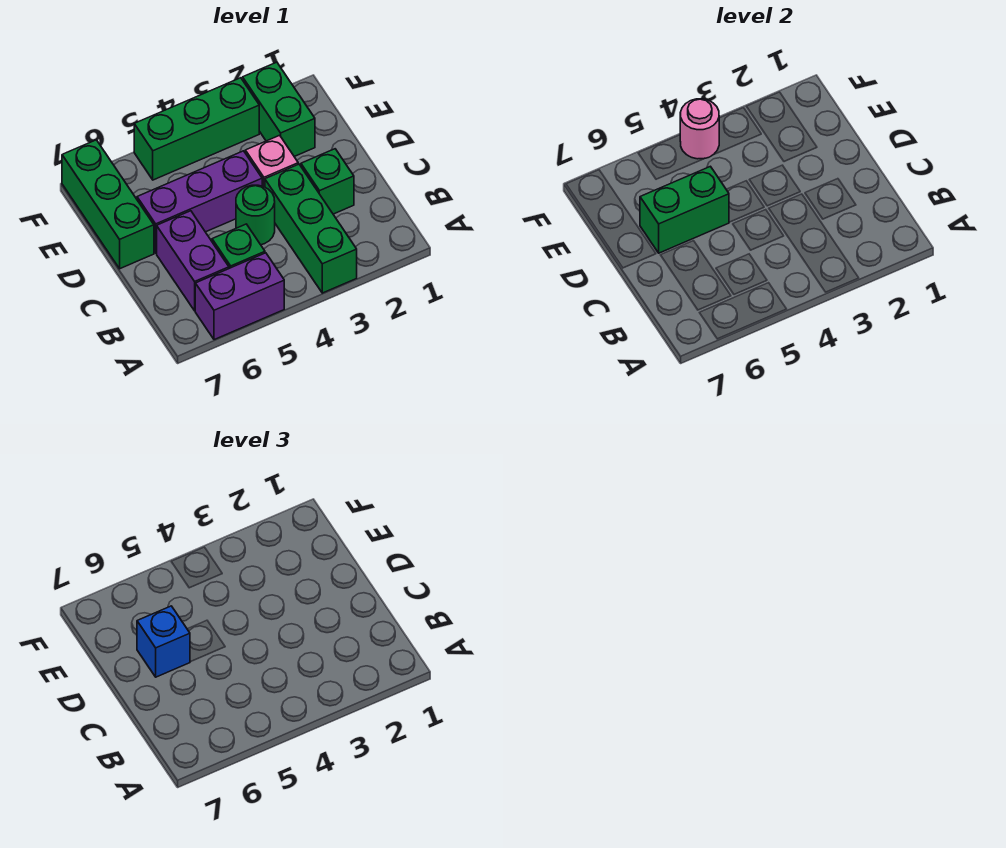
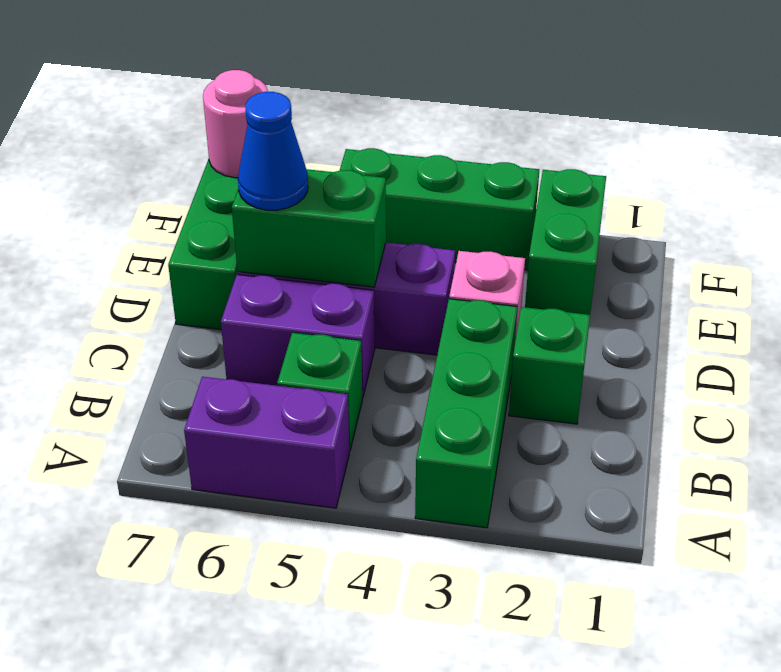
purple brick B6:C6 level 1 -> purple brick C5:C6 level 1
green round brick C4 level 1 -> none
blue brick D6 level 3 -> blue cone D6 level 3
pink round brick F4 level 2 -> pink round brick F7 level 2

